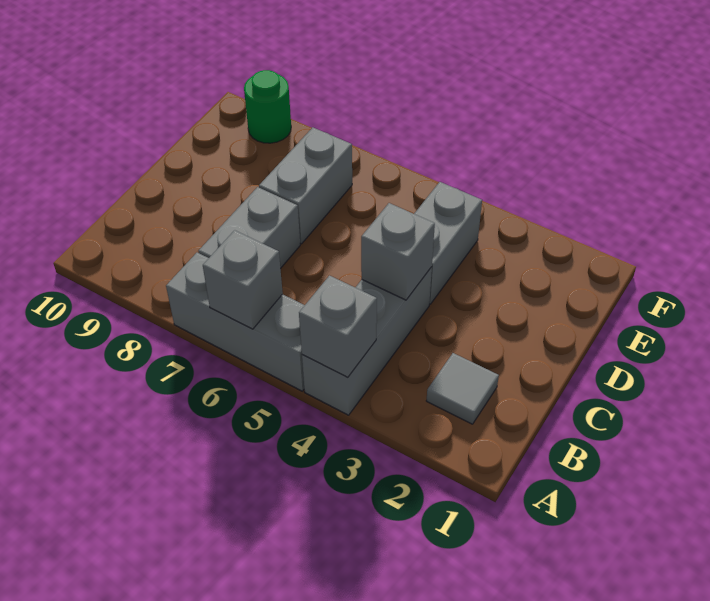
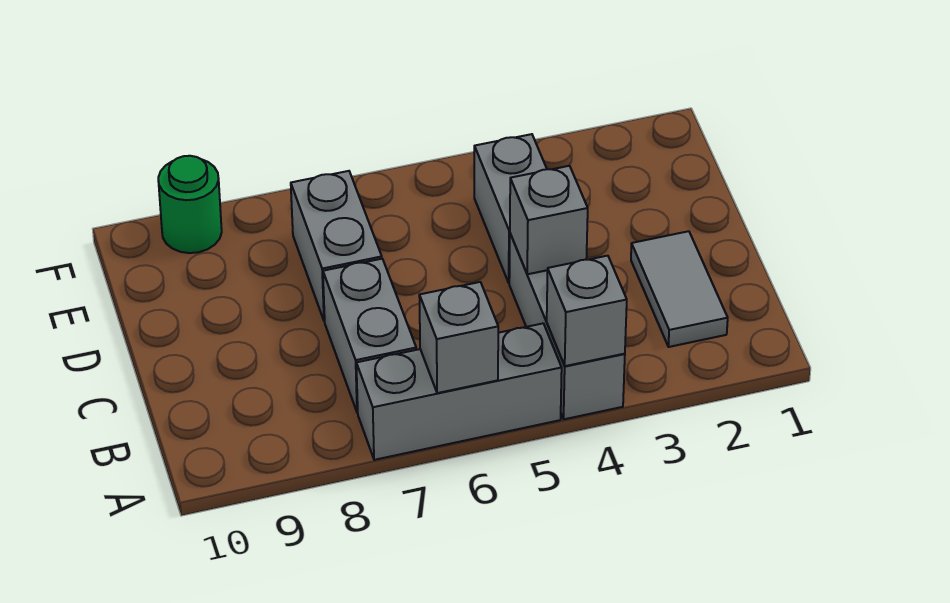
grey tile B2 level 1 -> grey tile B2:C2 level 1

